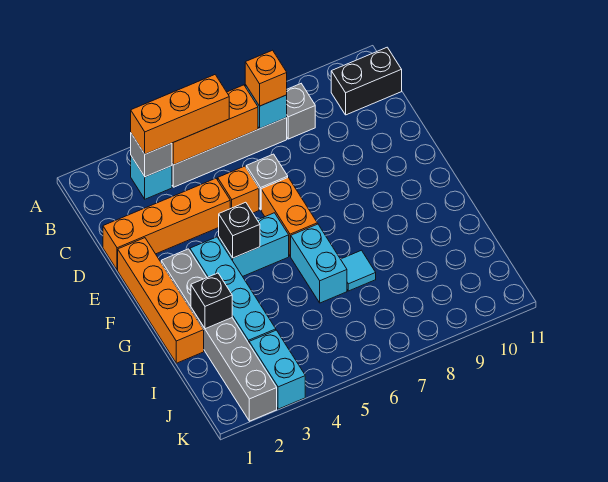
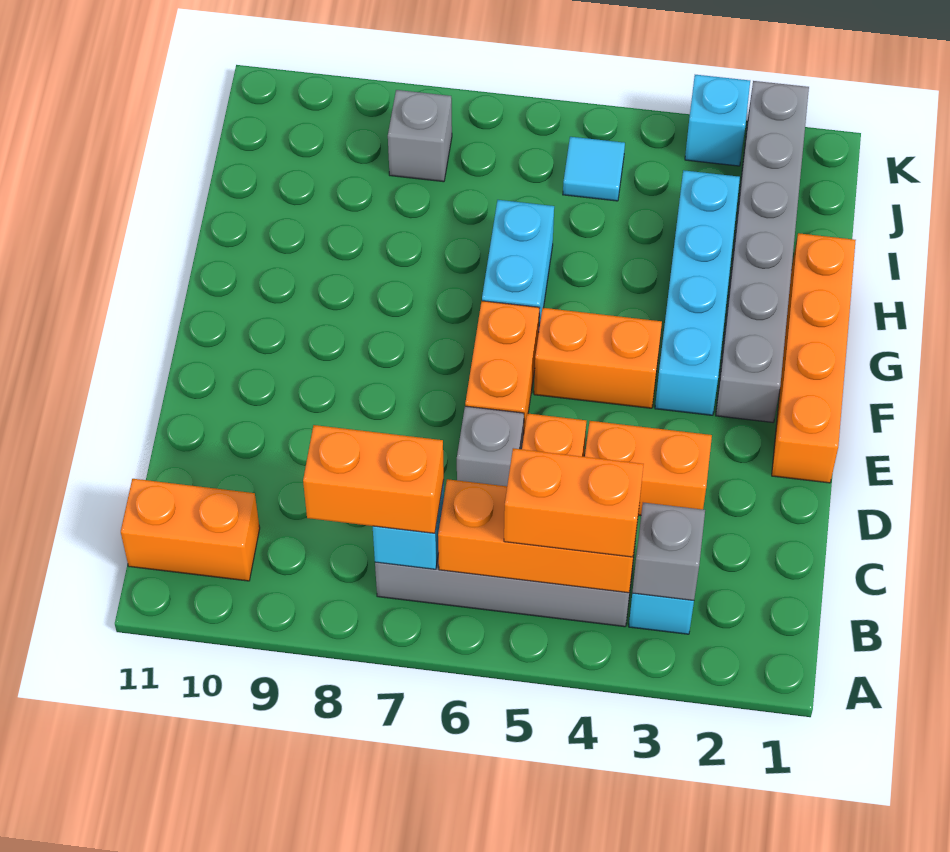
orange brick B3:B5 level 3 -> orange brick B4:B5 level 3
orange brick B7 level 3 -> orange brick B7:B8 level 3
grey brick B8 level 1 -> grey brick J8 level 1
black brick B10:B11 level 1 -> orange brick B10:B11 level 1
orange brick D1:D4 level 1 -> orange brick D3:D4 level 1
cyan brick F4:F5 level 1 -> orange brick F4:F5 level 1
black brick F4 level 2 -> none
black brick H2 level 2 -> none
cyan tile H7 level 1 -> cyan tile J5 level 1
cyan brick J3:K3 level 1 -> cyan brick K3 level 1

